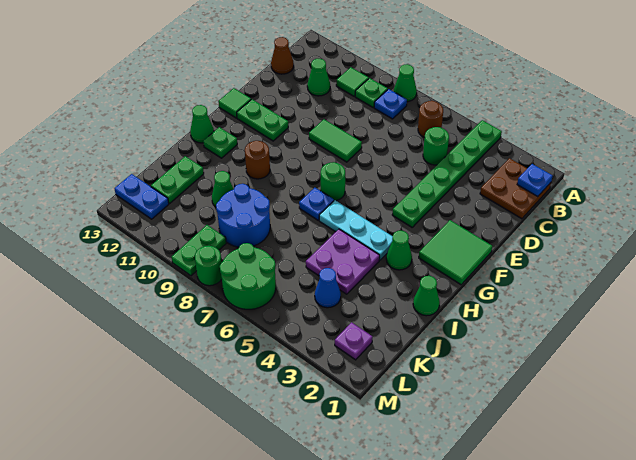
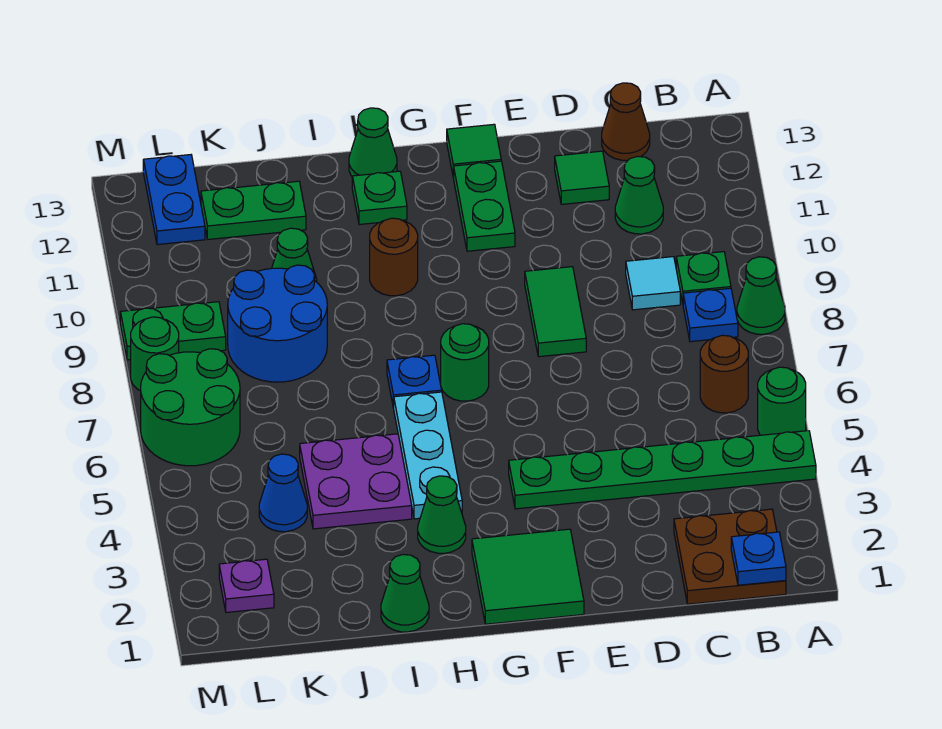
green tile B10 level 1 -> green tile D12 level 1
green round brick C5 level 1 -> green round brick A5 level 1
none -> cyan tile C9 level 1

